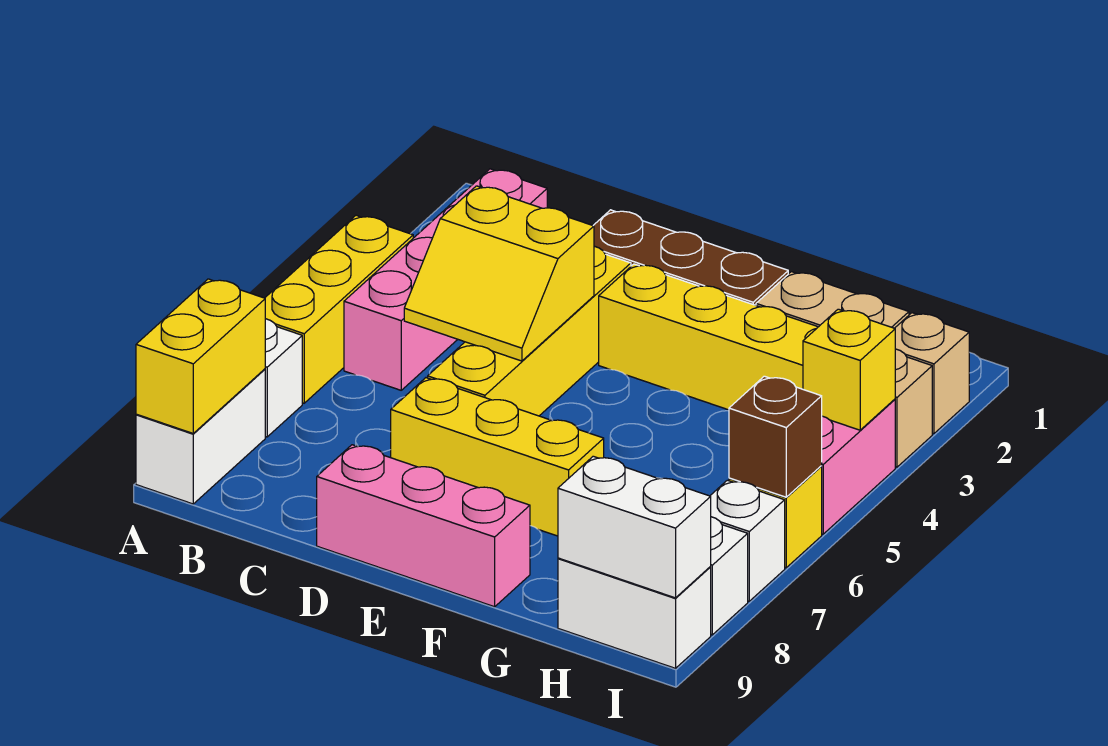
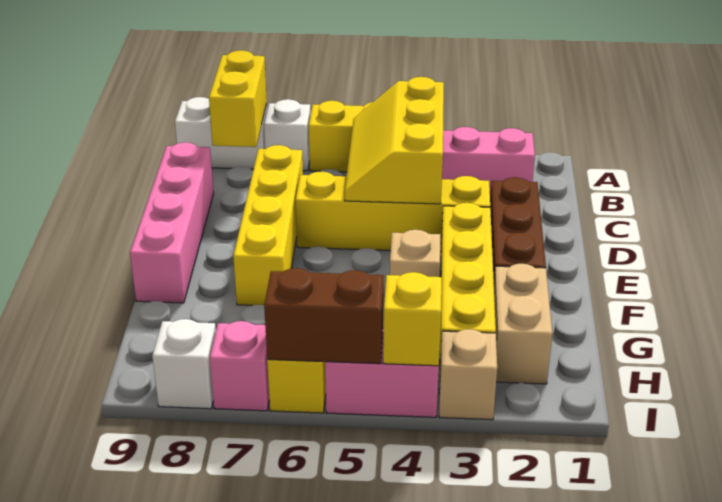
yellow brick A8:A9 level 2 -> yellow brick A8:B8 level 2
yellow slope C4:D5 level 2 top 4 -> yellow slope B4:D5 level 2 top 4
yellow brick D7:F7 level 1 -> yellow brick C7:F7 level 1
pink brick D9:F9 level 1 -> pink brick C9:F9 level 1
white brick H9:I9 level 1 -> none
white brick H9:I9 level 2 -> none
tan brick I2 level 1 -> tan brick F4 level 1
brown brick I6 level 2 -> brown brick I5:I6 level 2
white brick I7 level 1 -> pink brick I7 level 1

